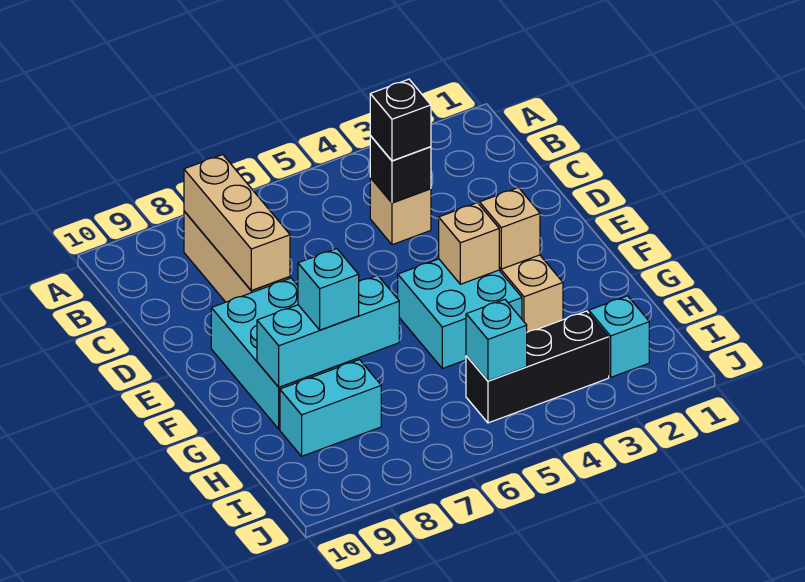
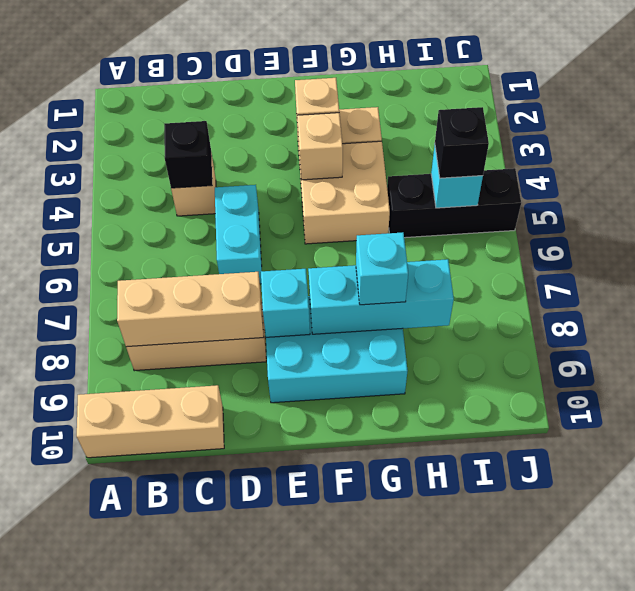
none -> tan brick A10:C10 level 1
black brick C4 level 3 -> black brick I5 level 3
cyan brick F4:G5 level 1 -> tan brick F4:G5 level 1
cyan brick G7:G9 level 2 -> cyan brick F8:H8 level 2
cyan brick H8:H9 level 1 -> cyan brick D5:D6 level 1
cyan brick I2 level 1 -> cyan brick E8 level 2
black brick I3:I5 level 1 -> black brick H5:J5 level 1

